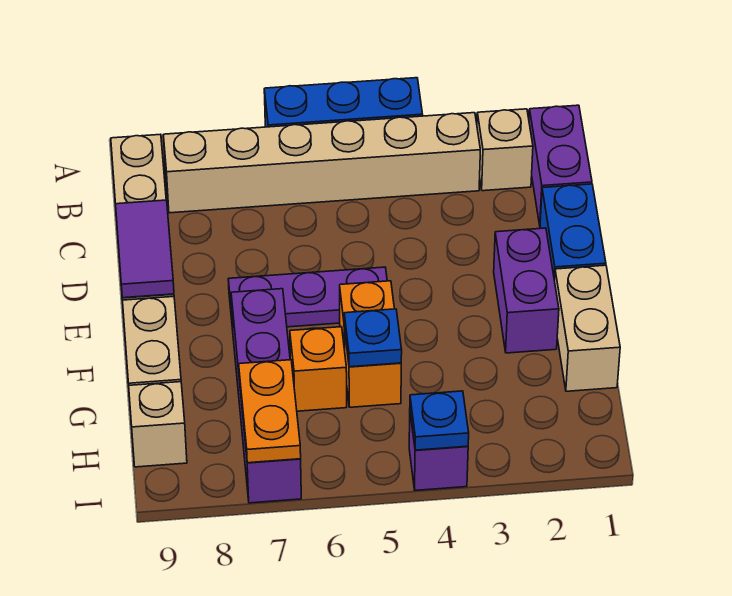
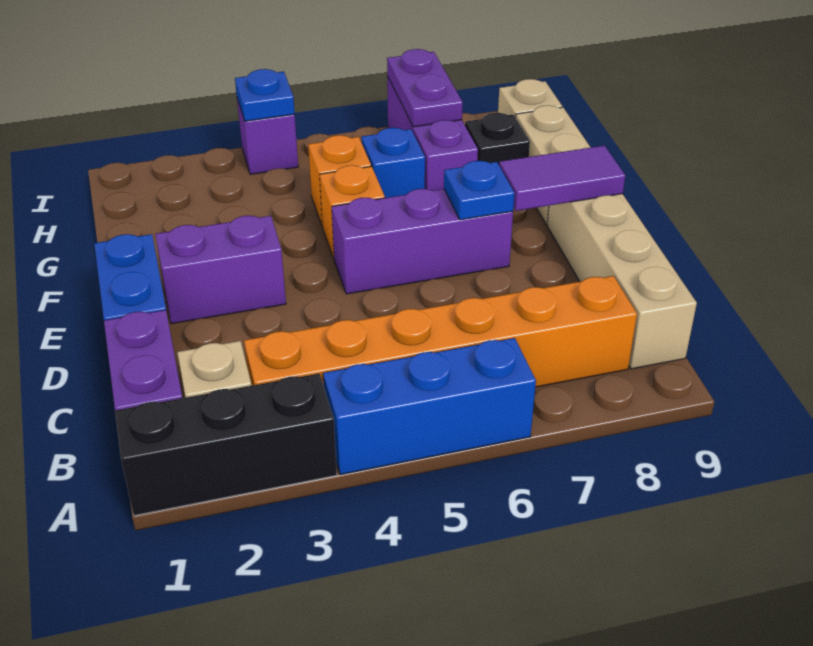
none -> black brick A1:A3 level 1
tan brick B3:B8 level 1 -> orange brick B3:B8 level 1
purple tile D9:E9 level 2 -> purple tile E8:E9 level 2
purple brick E2:F2 level 1 -> purple brick E2:E3 level 1
purple plate E5:E7 level 1 -> purple brick E5:E7 level 1
tan brick F1:G1 level 1 -> none
purple brick F7:I7 level 1 -> purple brick G7:I7 level 1
blue plate G5 level 2 -> blue plate E7 level 2
orange brick G6 level 1 -> blue brick G6 level 1
none -> black brick G8 level 1
orange plate H7:I7 level 2 -> purple plate H7:I7 level 2

